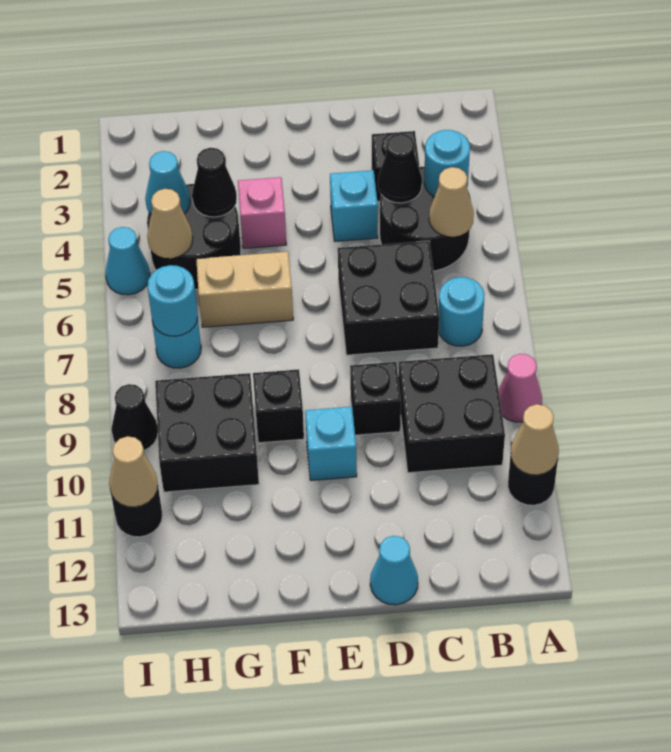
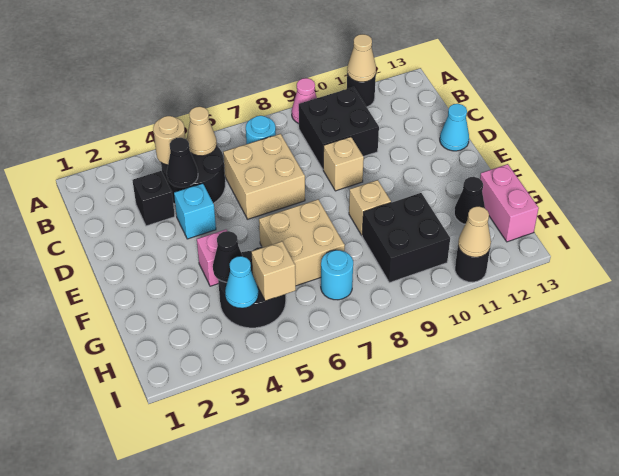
cyan round brick B4 level 2 -> tan round brick B4 level 2
black brick C6:D7 level 1 -> tan brick C6:D7 level 1
black brick D9 level 1 -> tan brick D9 level 1
cyan brick E10 level 1 -> none
tan brick F6:G6 level 1 -> tan brick F6:G7 level 1
black brick F9 level 1 -> tan brick F9 level 1
none -> pink brick G13:H13 level 1
tan cone H5 level 2 -> tan brick H5 level 2
cyan round brick H7 level 2 -> none
cyan cone I5 level 1 -> none
black cone I9 level 1 -> black cone G12 level 1

